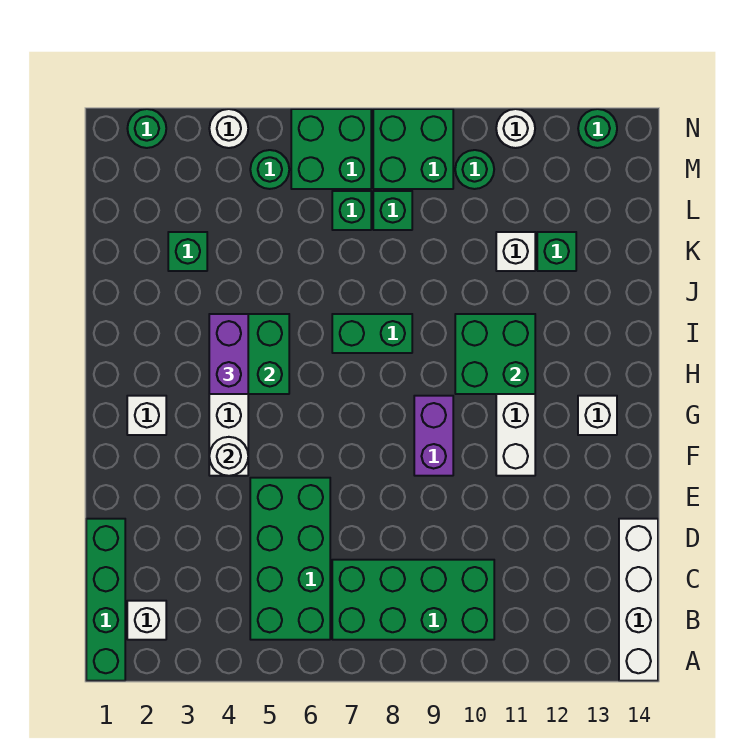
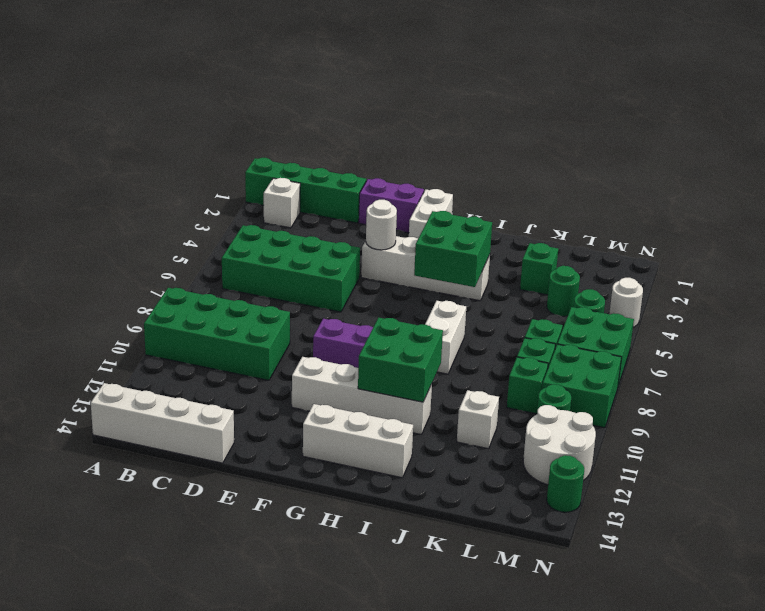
green brick B7:C10 level 1 -> green brick A9:D10 level 1
white brick G2 level 1 -> white brick G1:G2 level 1
white brick G13 level 1 -> white brick G13:I13 level 1
purple brick H4:I4 level 3 -> purple brick E1:F1 level 1
green brick I7:I8 level 1 -> white brick I7:I8 level 1
green brick K12 level 1 -> green brick L9 level 1
green round brick N2 level 1 -> green round brick L4 level 1
white round brick N11 level 1 -> white round brick M11:N12 level 1

